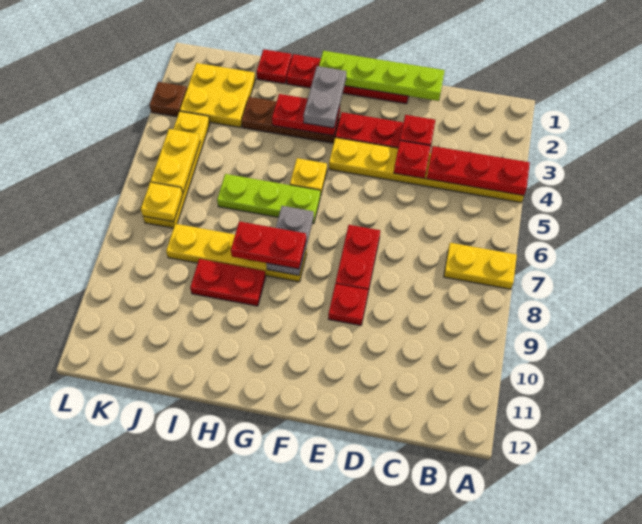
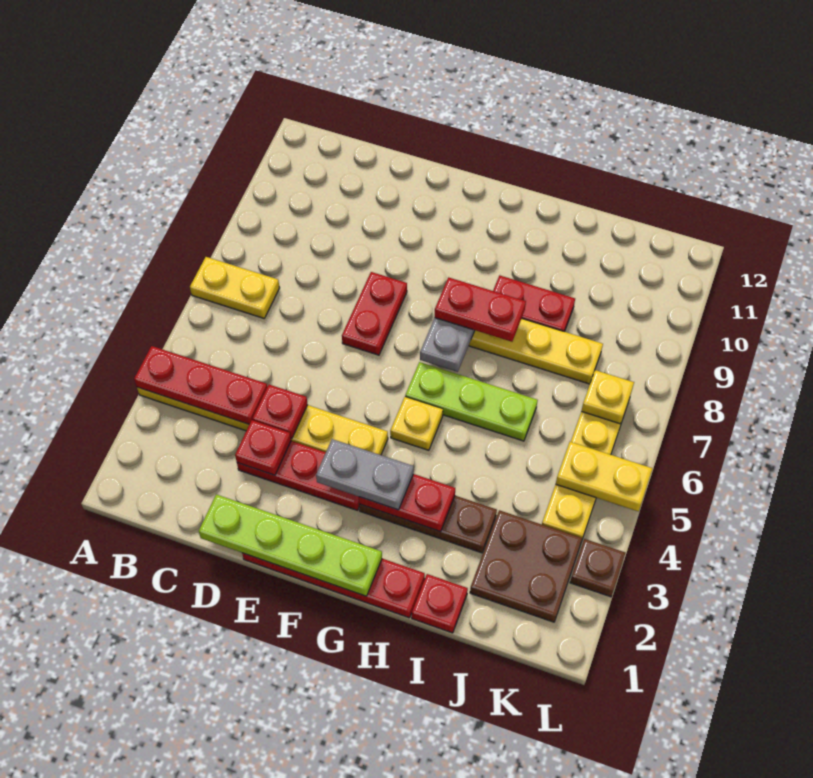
red plate E9 level 1 -> none
grey plate G2:G3 level 3 -> grey plate F3:G3 level 3
yellow plate J2:K3 level 1 -> brown plate J2:K3 level 1
yellow plate K5:K6 level 2 -> yellow plate K5:L5 level 2

